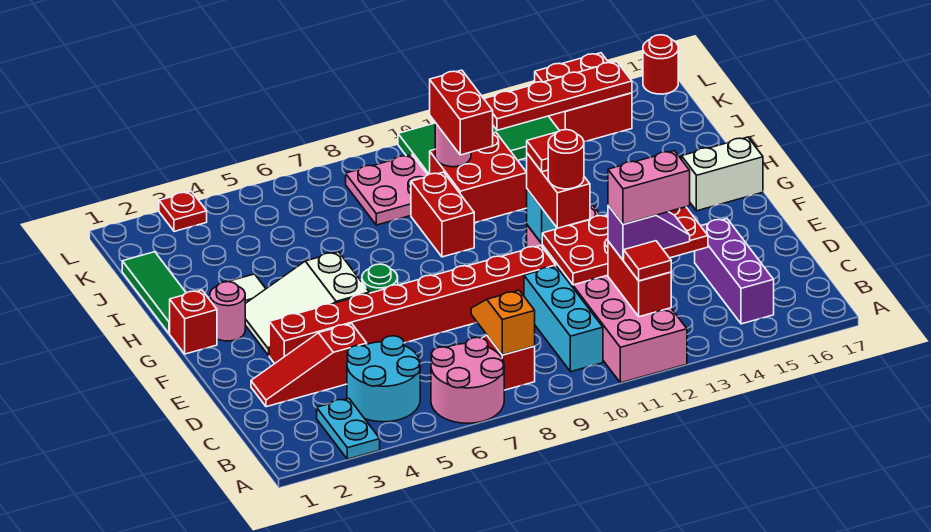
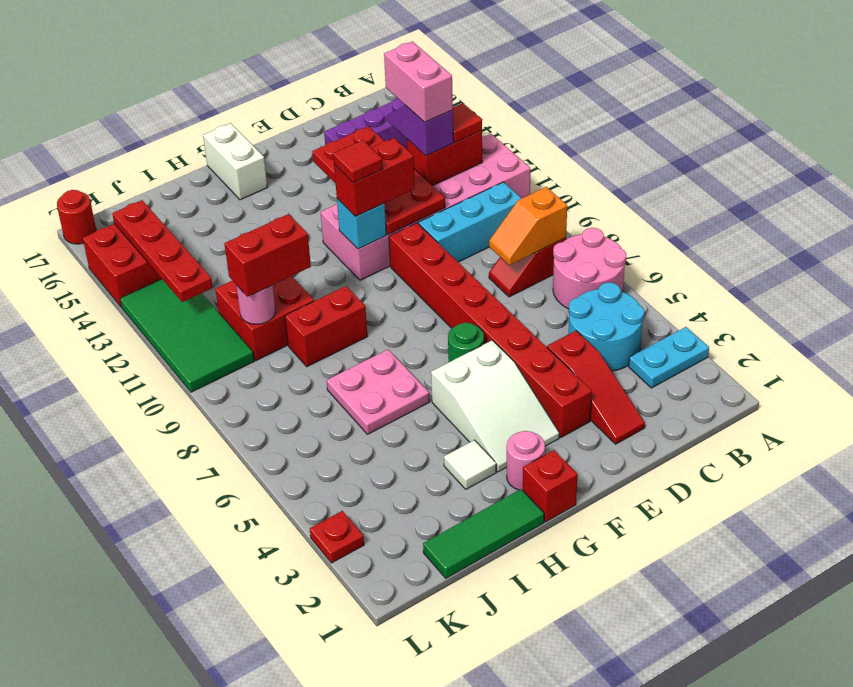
red round brick E11 level 4 -> none
pink plate J8:K9 level 1 -> pink plate H6:I7 level 1

